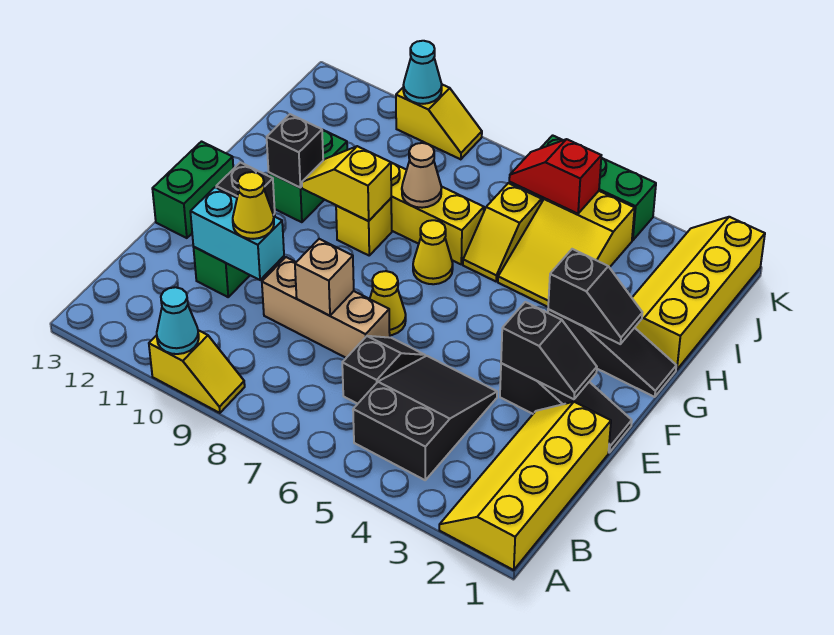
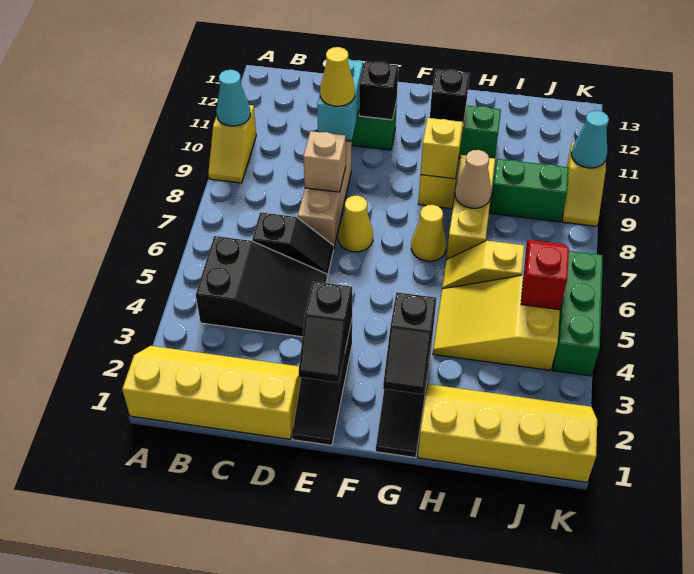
green brick E13:F13 level 1 -> green brick I9:J9 level 1

